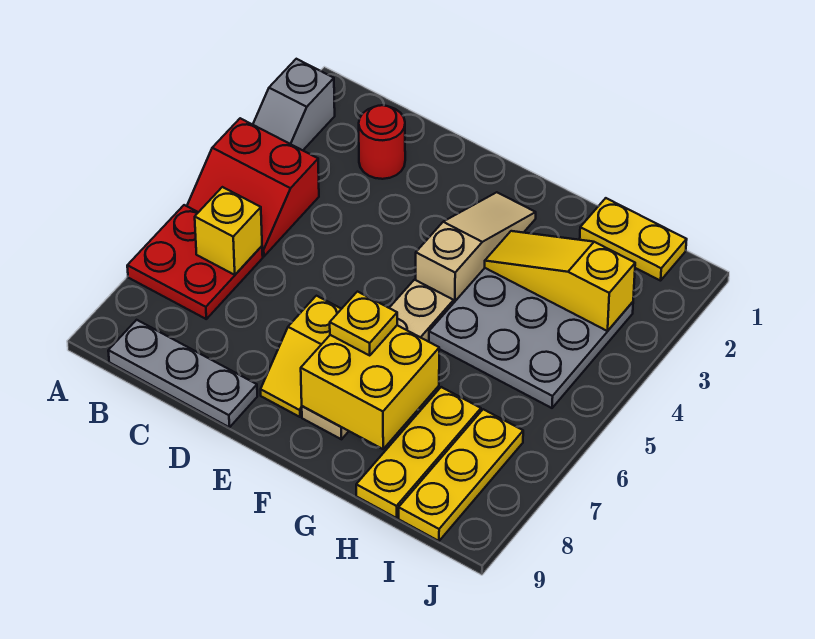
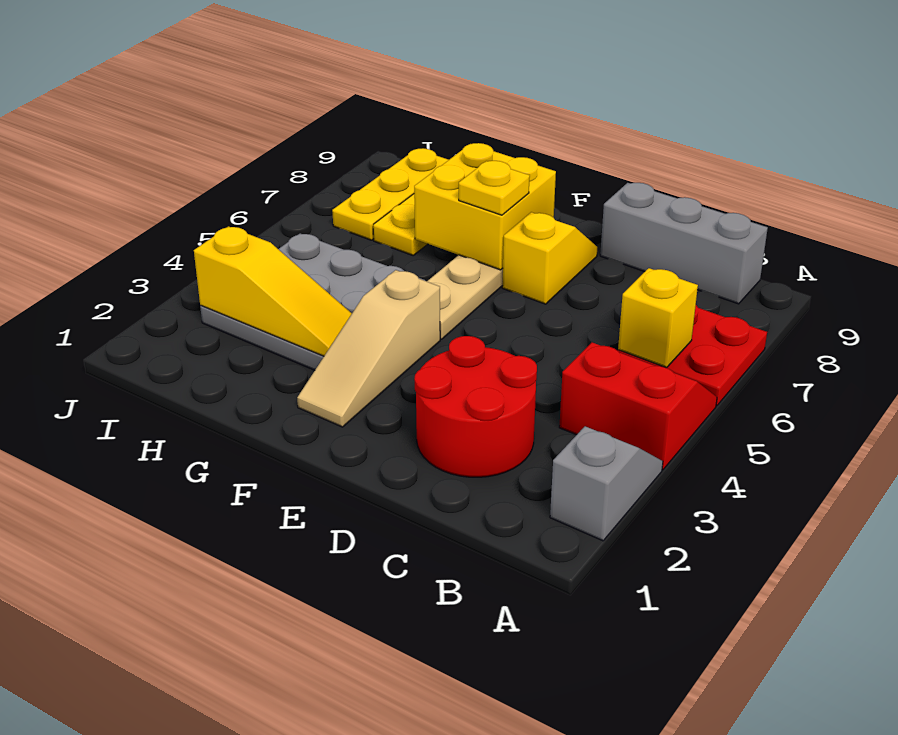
grey plate B9:D9 level 1 -> grey brick B9:D9 level 1
red round brick C2 level 1 -> red round brick C2:D3 level 1
yellow plate H1:I1 level 1 -> none

